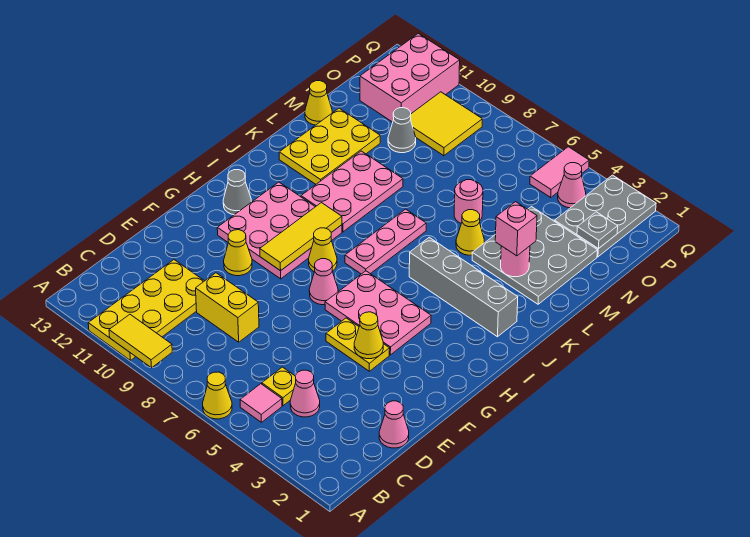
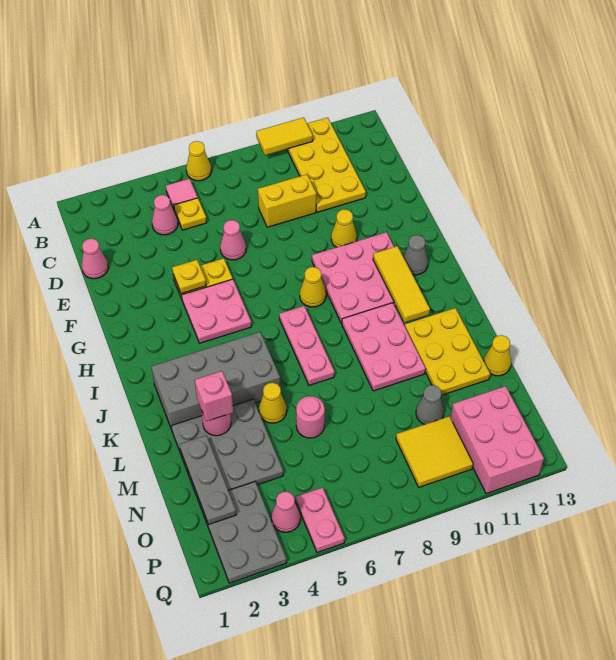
yellow cone F4 level 2 -> yellow plate F4 level 2
pink plate G4:H6 level 1 -> pink plate G4:H5 level 1
pink cone G7 level 1 -> pink cone E6 level 1
yellow tile G9:I9 level 2 -> yellow tile H11:J11 level 2
grey brick J2:J5 level 1 -> grey brick J2:K5 level 1
grey plate O2 level 2 -> grey plate M2:O2 level 2
pink tile P5:Q5 level 1 -> pink plate P5:Q5 level 1

